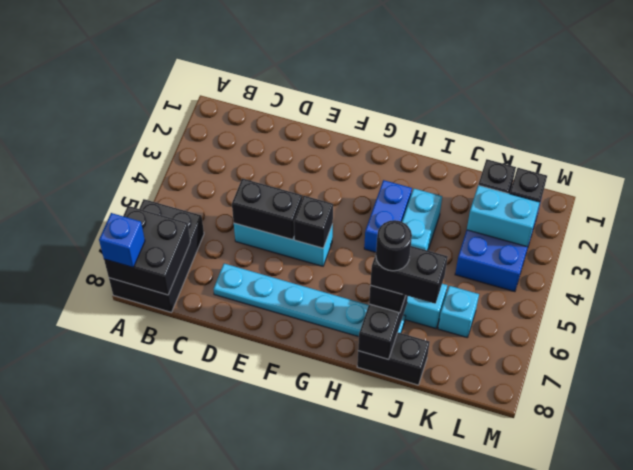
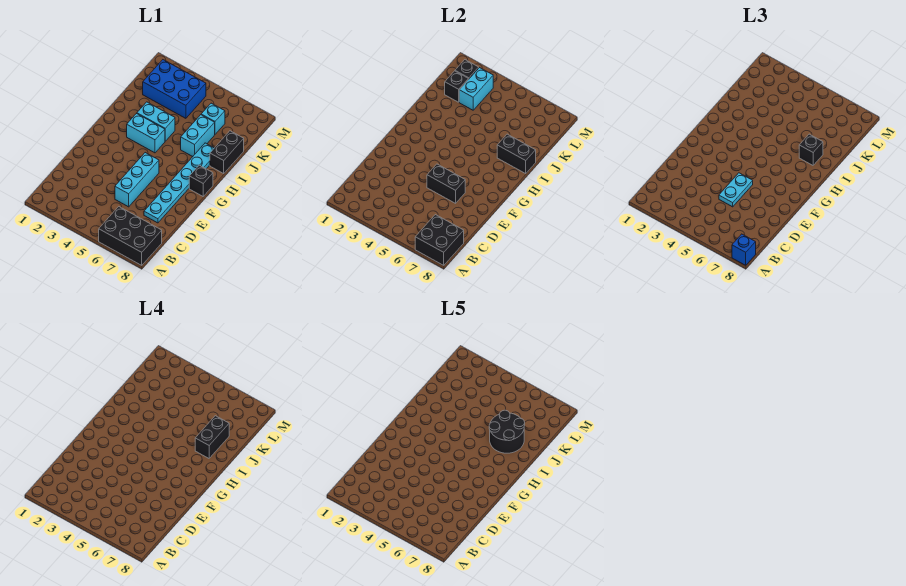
black brick D5:E5 level 2 -> black brick E5:E6 level 2
none -> cyan plate D5:E5 level 3
black brick F5 level 2 -> black brick G8 level 1
blue brick H3:H4 level 1 -> cyan brick H3:H4 level 1
black round brick I7 level 5 -> black round brick I6:J7 level 5

